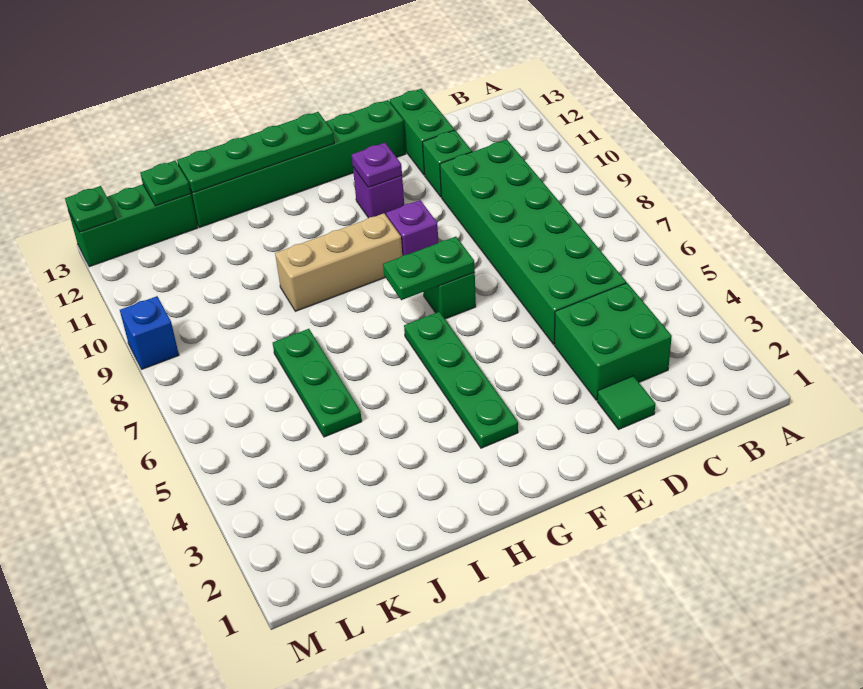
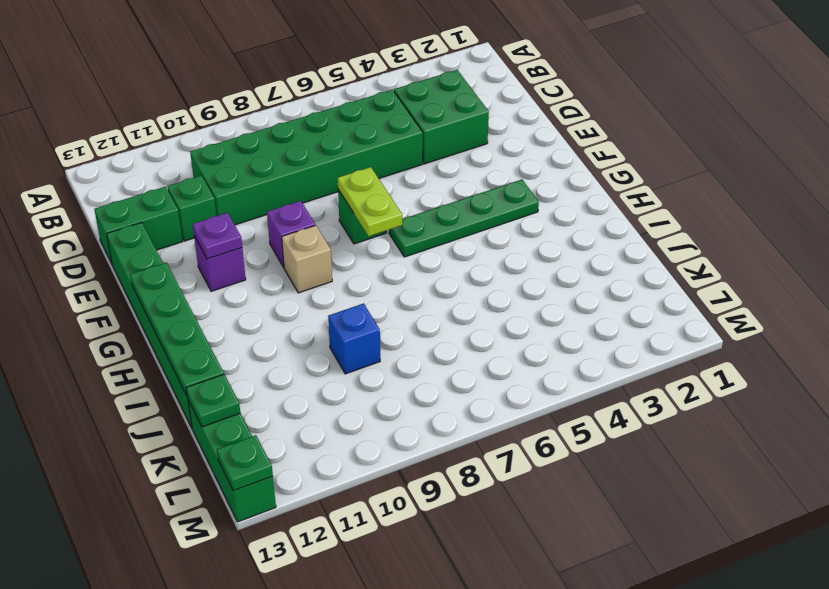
green tile D2 level 1 -> none
green plate F7:G7 level 2 -> lime plate F7:G7 level 2
tan brick G9:I9 level 1 -> tan brick G9 level 1
green plate J5:J7 level 1 -> none
blue brick M9 level 1 -> blue brick J9 level 1

